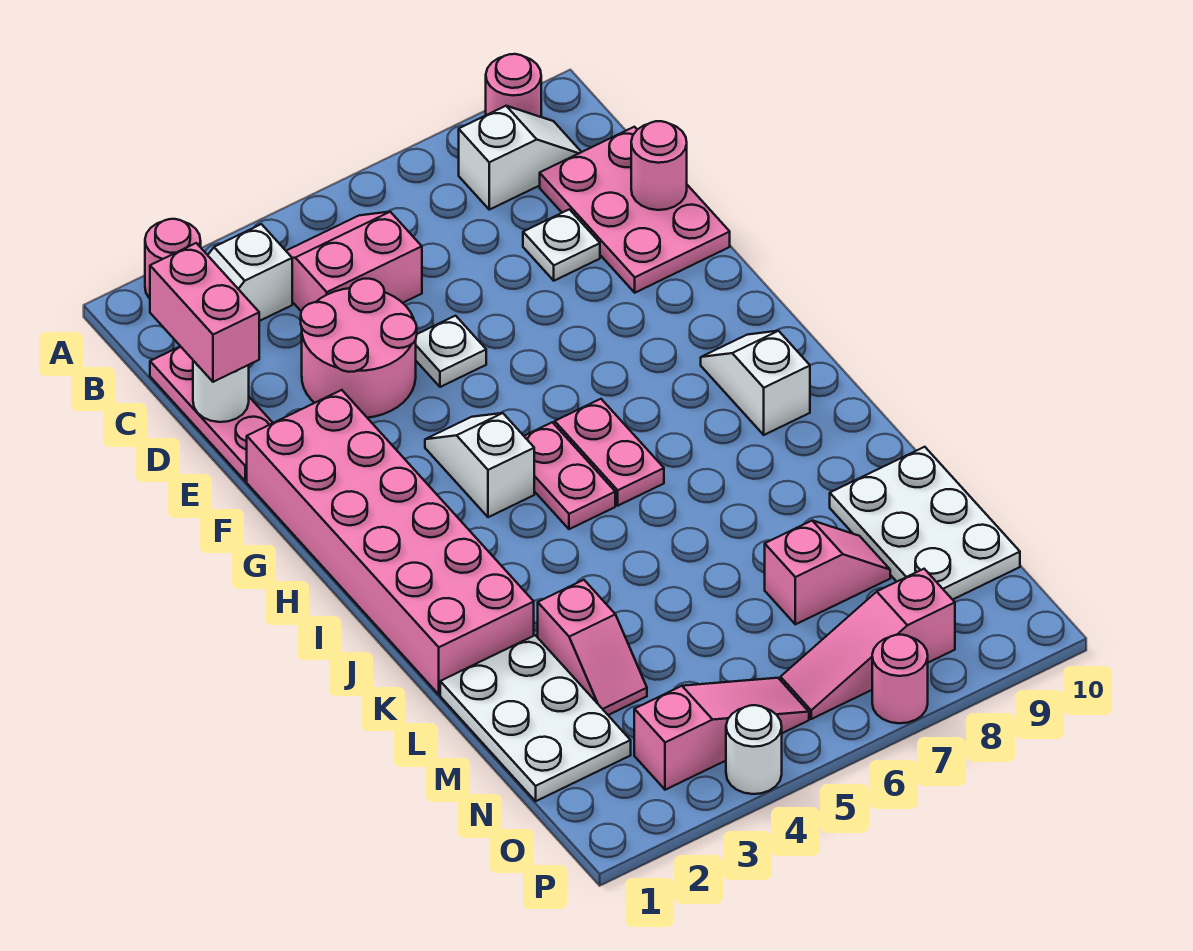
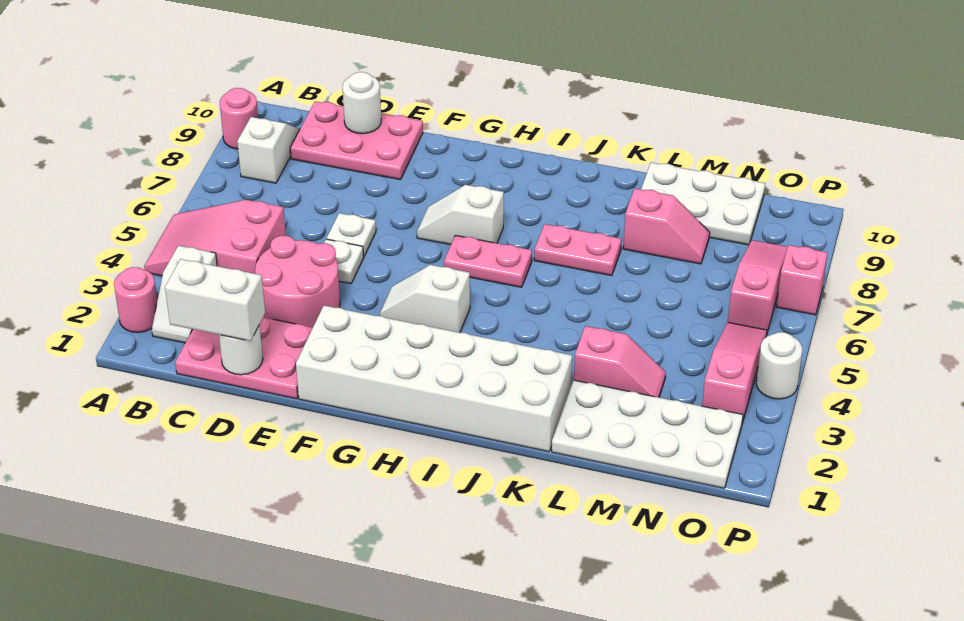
pink slope B4:C5 level 1 top C -> pink slope A4:C5 level 1 top C
pink plate C1:E1 level 1 -> pink plate C1:E2 level 1
pink brick C1:D1 level 3 -> white brick C1:D1 level 3
white plate D8 level 1 -> white plate E6 level 1
pink round brick D10 level 2 -> white round brick D10 level 2
pink brick F1:K2 level 1 -> white brick F1:K2 level 1
pink plate H5:I5 level 1 -> pink plate J7:K7 level 1
white slope H9:I9 level 1 top I -> white slope G7:H7 level 1 top H
white plate L1:N2 level 1 -> white plate L1:O2 level 1
pink slope M7:M8 level 1 top 7 -> pink slope L8:M8 level 1 top L
pink slope O6:O8 level 1 top 8 -> pink slope O6:O8 level 1 top 6
pink round brick P7 level 1 -> pink brick P7 level 1

